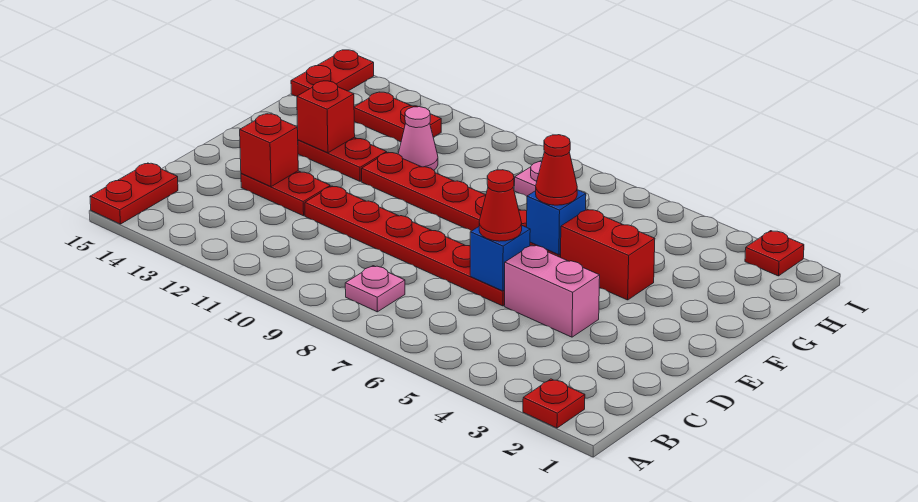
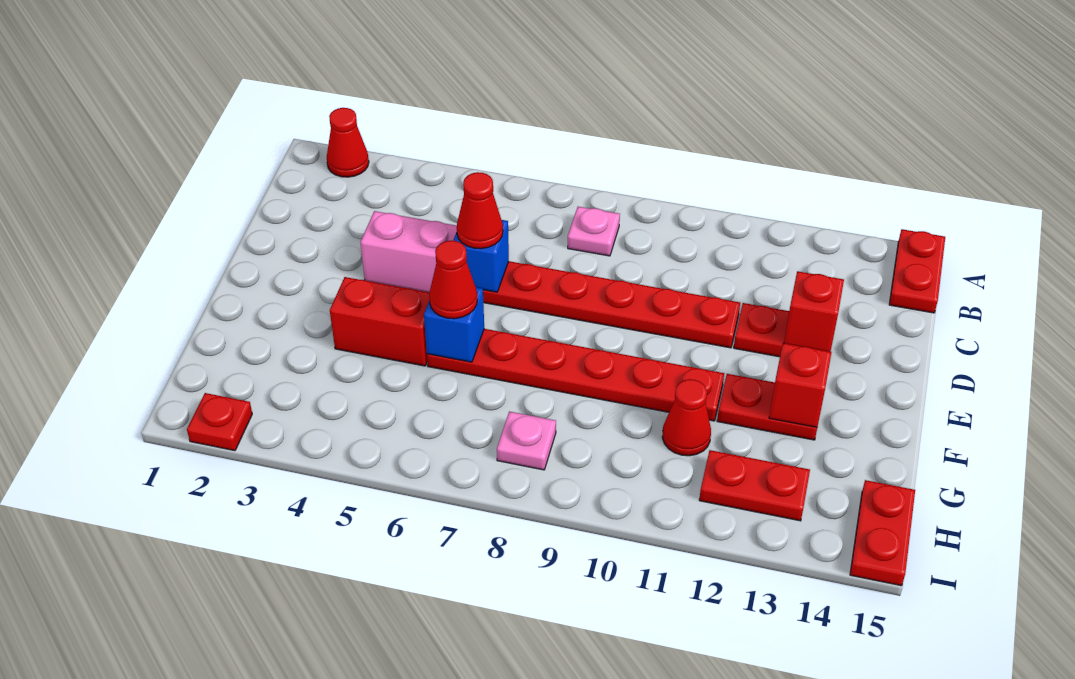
red plate A2 level 1 -> red cone A2 level 1
pink cone G11 level 1 -> red cone G11 level 1

